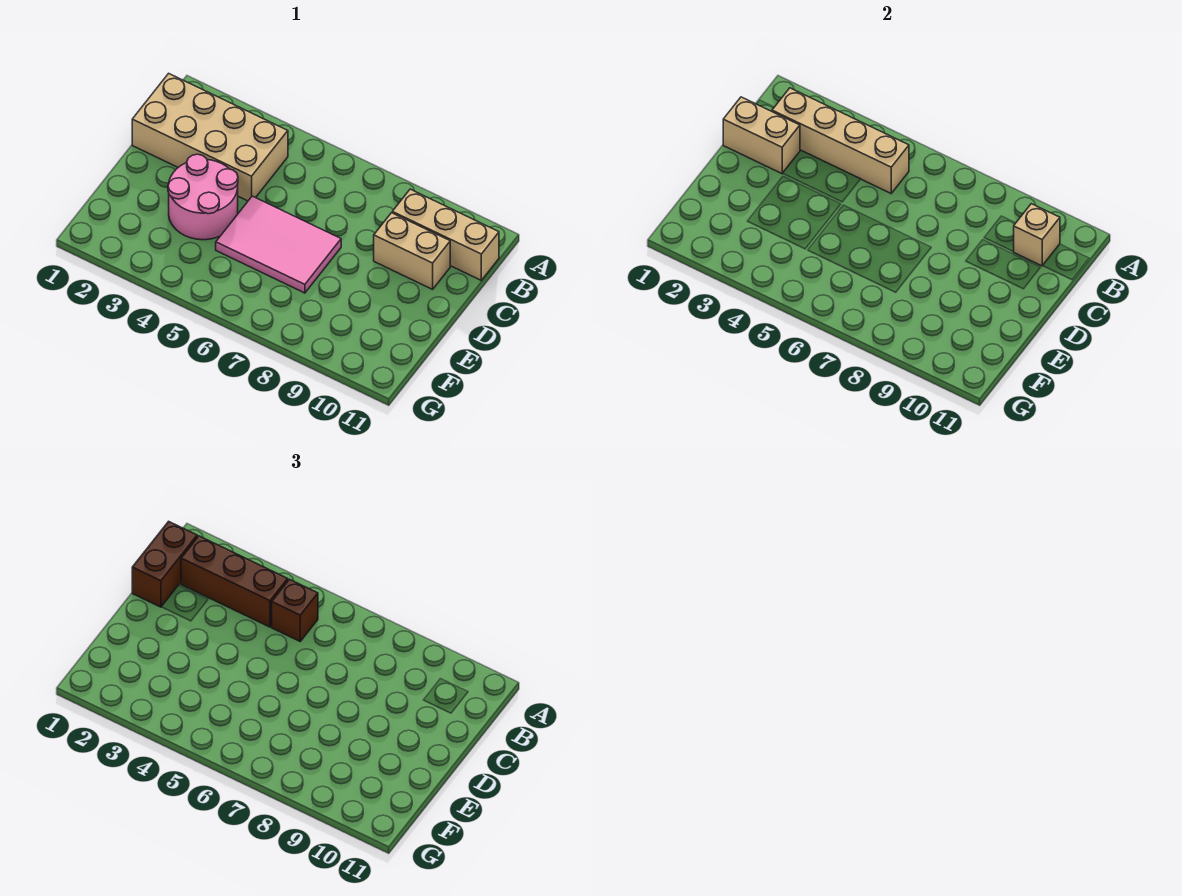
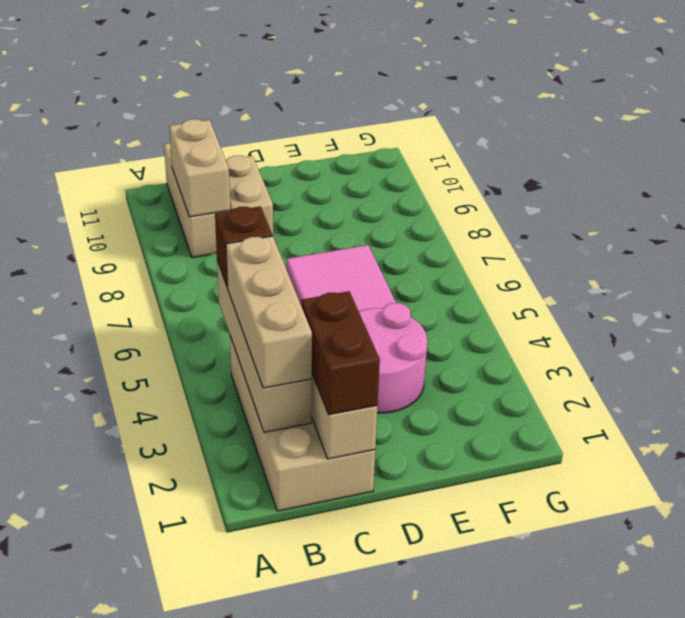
brown brick B1:C1 level 3 -> brown brick C1:C2 level 3
brown brick B2:B4 level 3 -> tan brick B2:B4 level 3
tan brick B10 level 2 -> tan brick B9:B10 level 2

